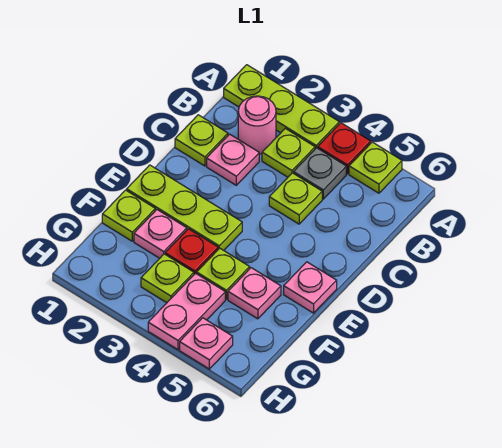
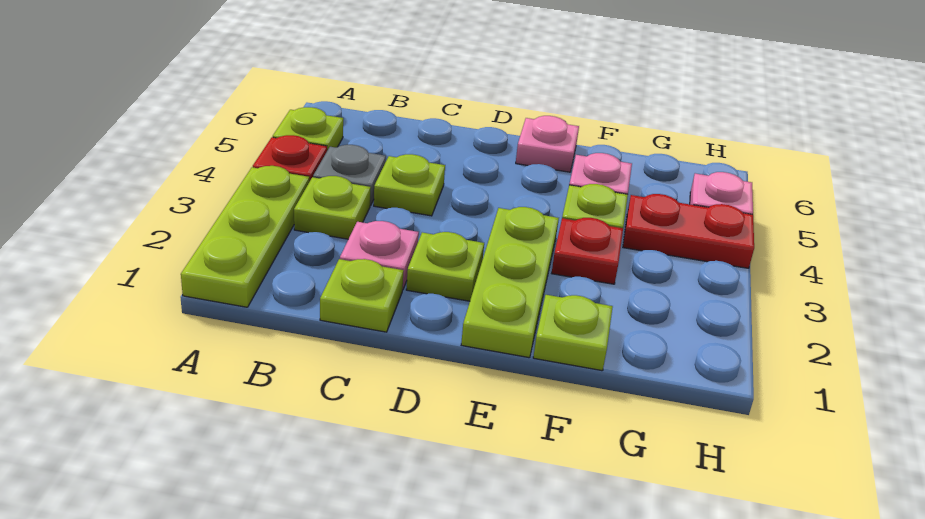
pink round brick B2 level 1 -> none
pink plate F2 level 1 -> none
lime plate G3 level 1 -> lime plate D2 level 1
pink plate G4:H4 level 1 -> red plate G4:H4 level 1

